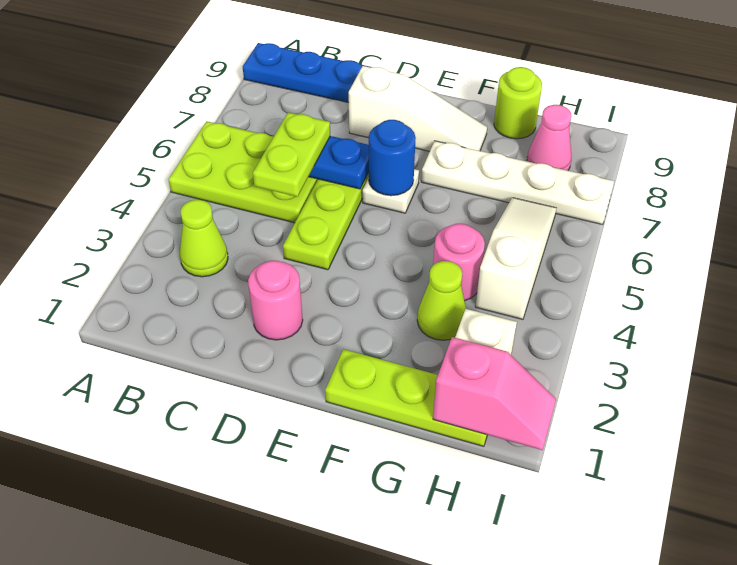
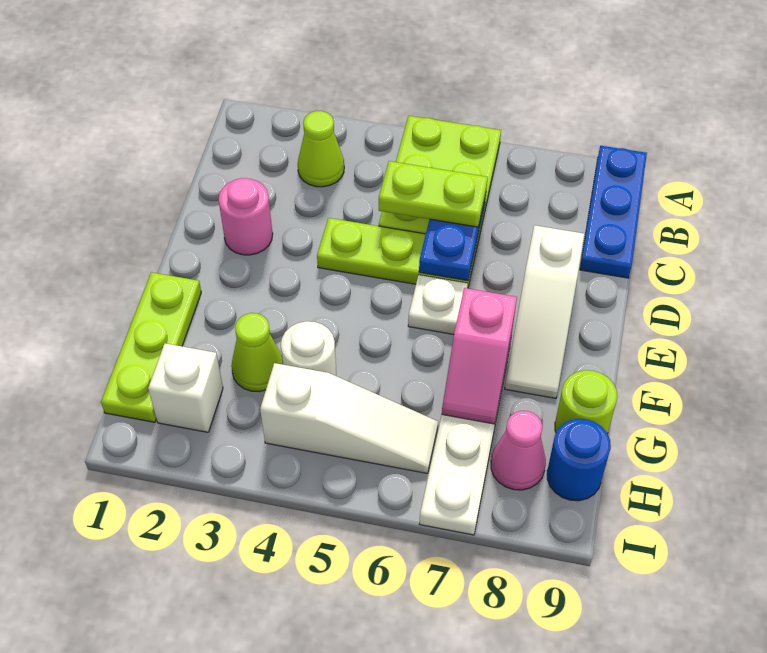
blue round brick E6 level 2 -> blue round brick H9 level 1
pink round brick G4 level 1 -> white round brick G4 level 1
pink slope H1:I1 level 2 top H -> pink slope F7:G7 level 2 top F

